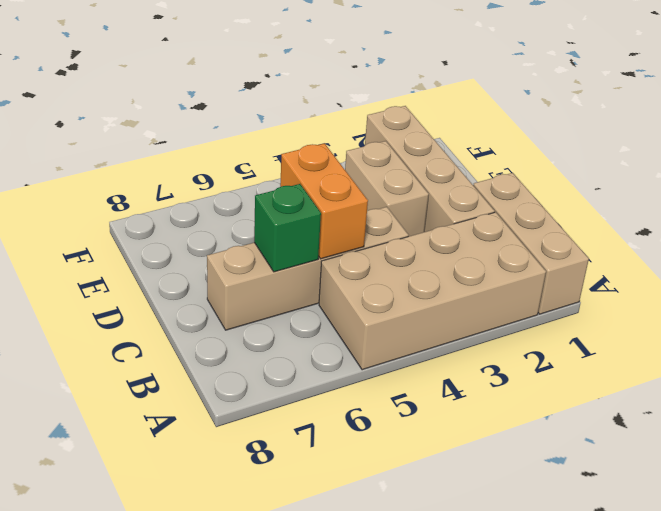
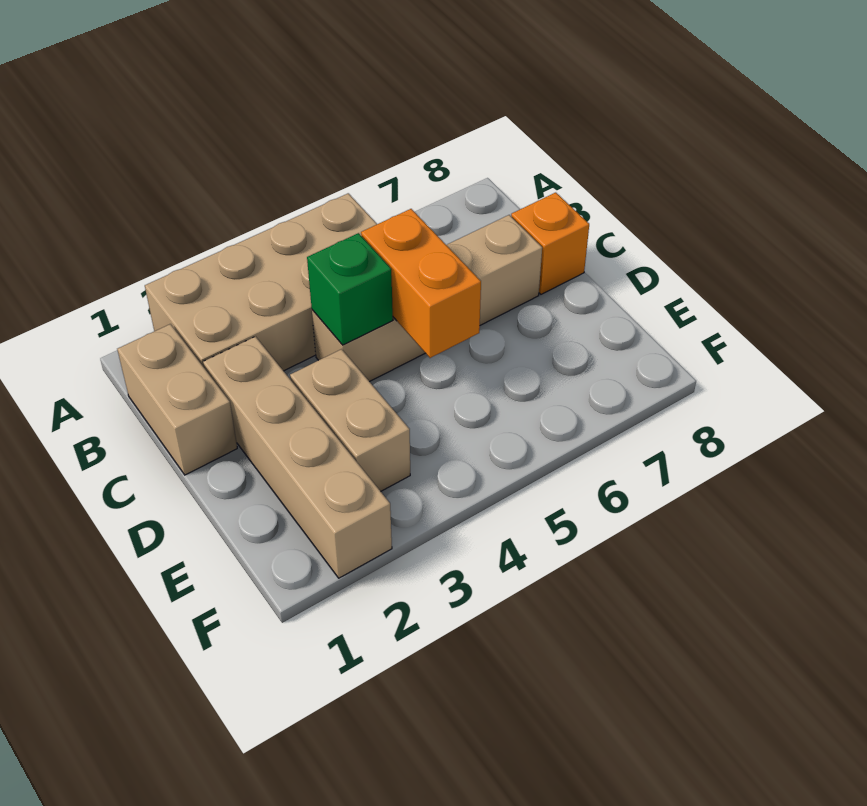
tan brick A1:C1 level 1 -> tan brick B1:C1 level 1
green brick C6 level 2 -> green brick C4 level 2
none -> orange brick C8 level 1

